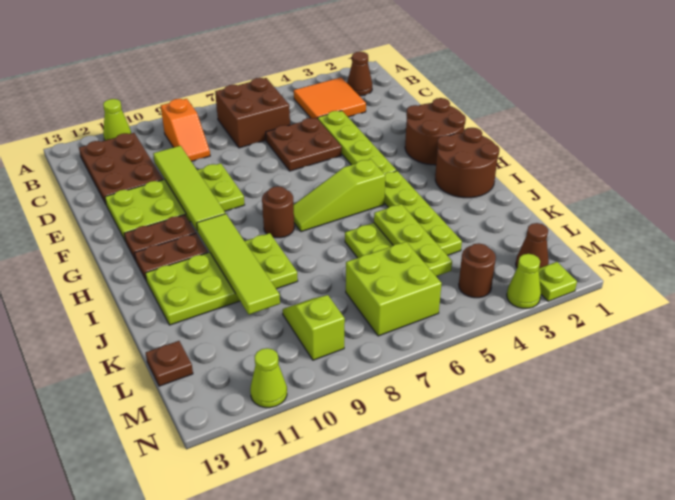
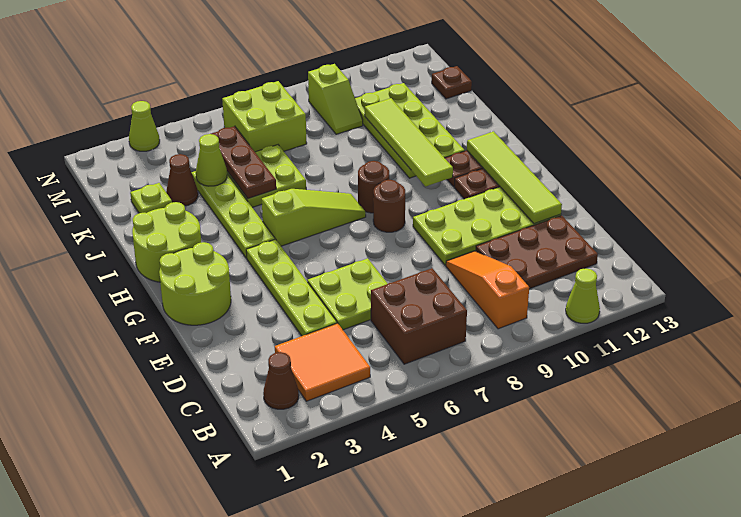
orange slope B9:C9 level 1 top B -> orange slope B9:D9 level 1 top B
brown plate B11:D12 level 1 -> brown plate C10:D12 level 1
brown plate D5:E6 level 1 -> lime plate D5:E6 level 1
lime tile D10:G10 level 2 -> lime tile E12:H12 level 2
brown round brick F1:G2 level 1 -> lime round brick F1:G2 level 1
brown round brick H1:I2 level 1 -> lime round brick H1:I2 level 1
lime plate I9:J12 level 1 -> lime plate I10:L11 level 1
lime plate J5:L5 level 2 -> brown plate J5:L5 level 2
brown cone M2 level 1 -> brown cone K3 level 1
brown round brick M4 level 1 -> brown round brick G8 level 1
lime plate N2 level 1 -> lime plate K2 level 1
lime cone N11 level 1 -> lime cone K4 level 2

